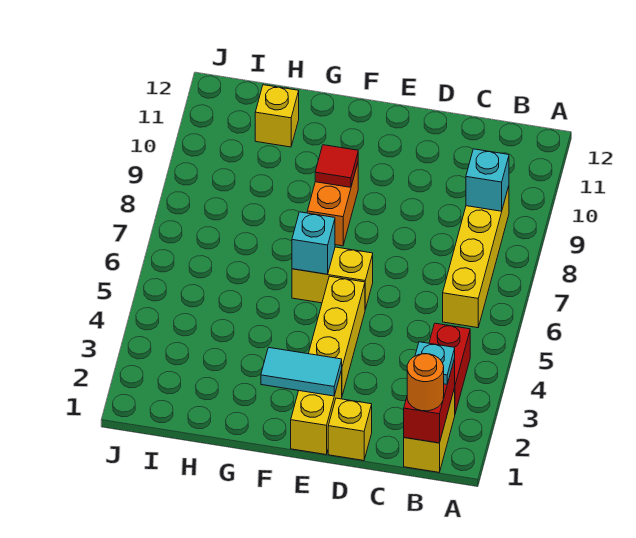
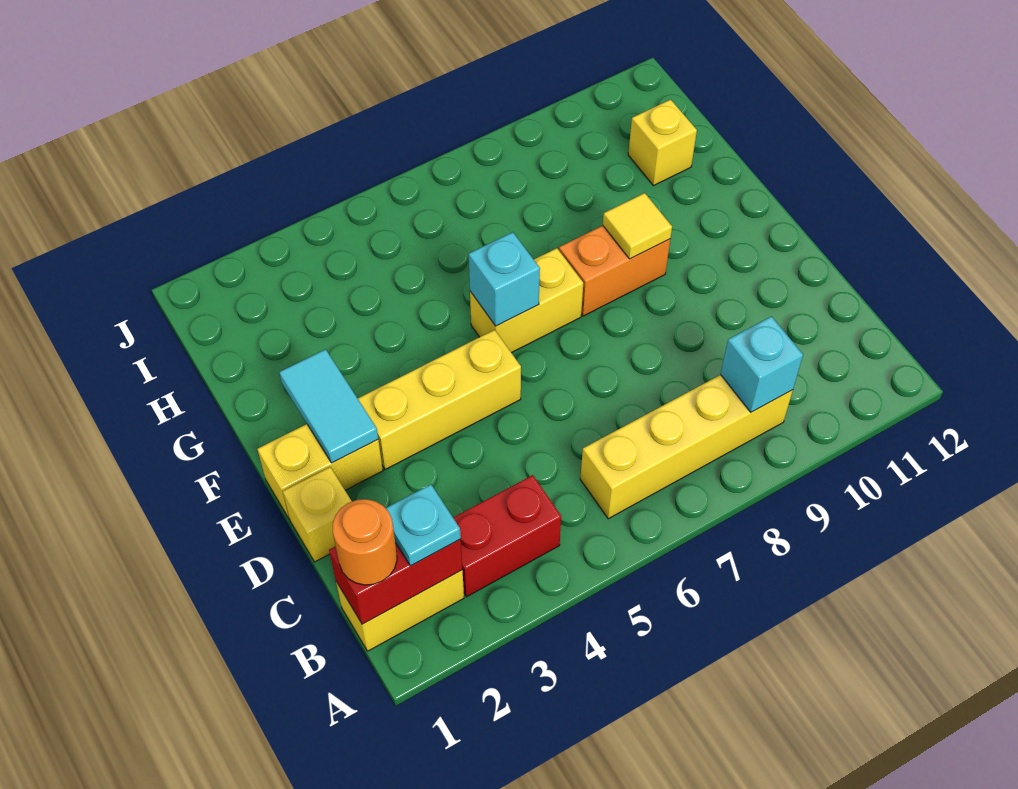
yellow brick E6:F6 level 1 -> yellow brick F6:F7 level 1
red tile F9 level 2 -> yellow tile F9 level 2

